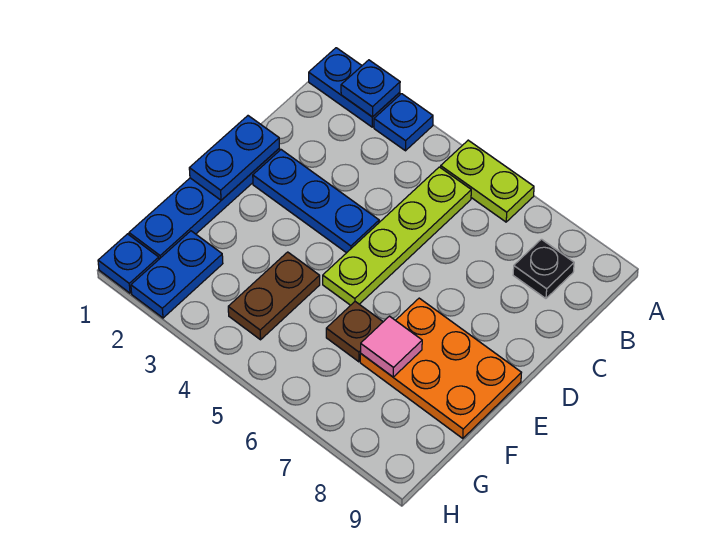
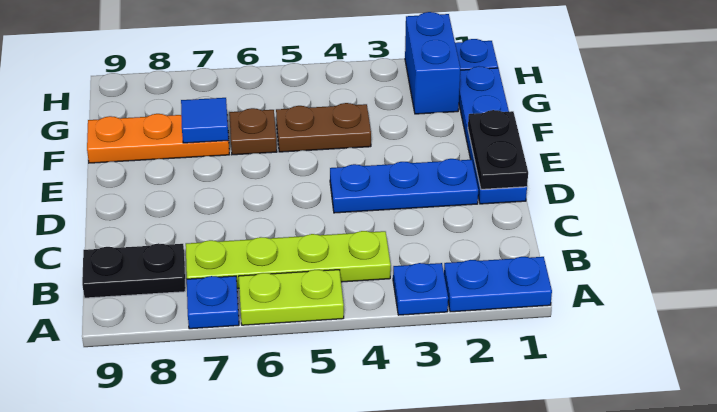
blue plate A2 level 2 -> blue plate A7 level 1
lime plate B5:E5 level 1 -> lime plate B4:B7 level 1
black plate B8 level 1 -> black plate B8:B9 level 1
blue plate D1:E1 level 2 -> black plate D1:E1 level 2
orange plate E7:F9 level 1 -> orange plate F7:F9 level 1
brown plate F4:G4 level 1 -> brown plate F4:F5 level 1
pink tile F7 level 2 -> blue tile F7 level 2
blue plate G2:H2 level 1 -> blue brick G2:H2 level 1

